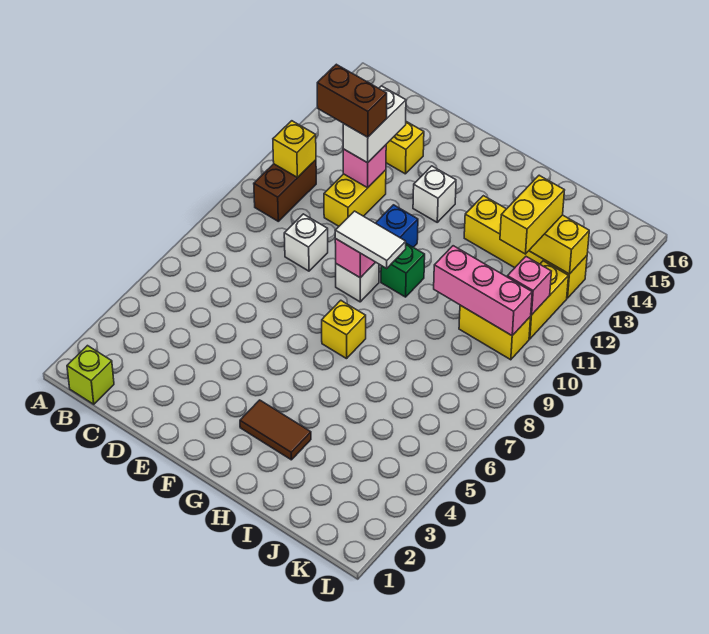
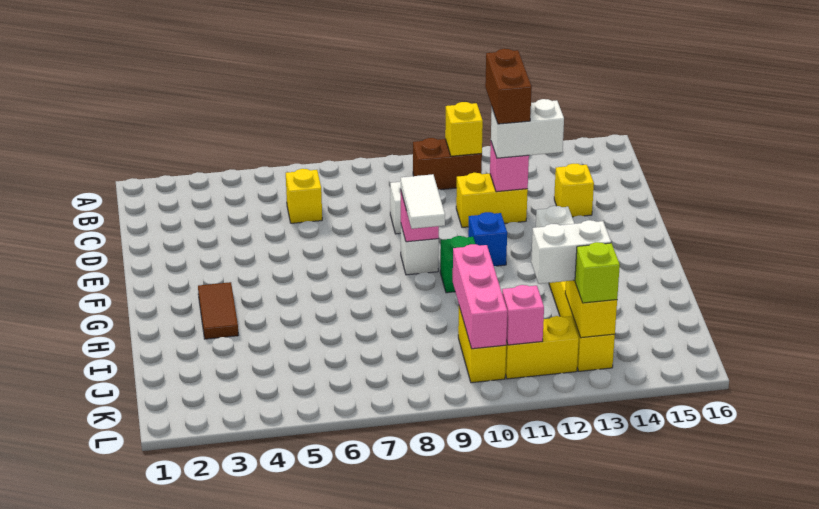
lime brick B1 level 1 -> lime brick K13 level 3
yellow brick G7 level 1 -> yellow brick C6 level 1
yellow brick J12:J13 level 3 -> white brick J12:J13 level 3

